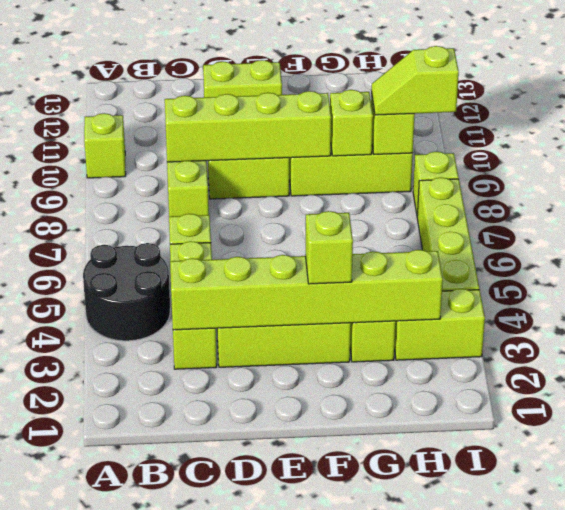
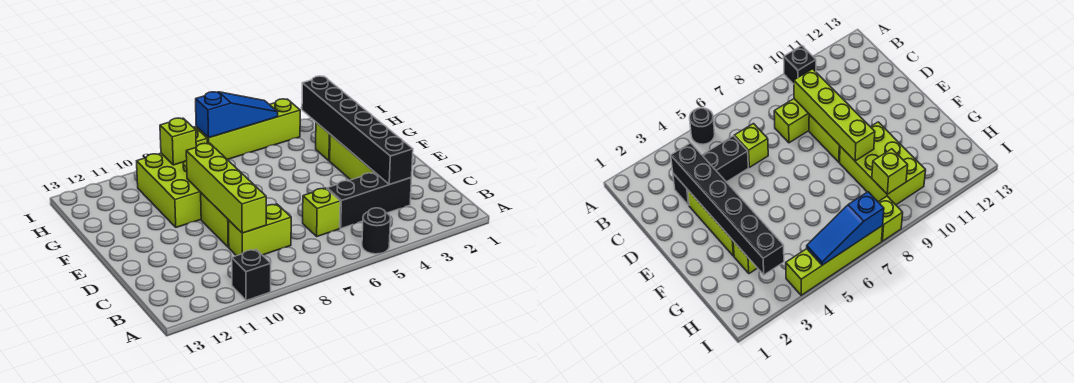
black round brick A4:B5 level 1 -> black round brick A5 level 1
lime brick A10 level 1 -> black brick A10 level 1
lime brick C3:C5 level 1 -> black brick C3:C5 level 1
lime brick C3:H3 level 2 -> black brick C3:H3 level 2
lime brick D12:E12 level 1 -> none
lime brick F3 level 3 -> none
lime brick G9 level 2 -> none
lime brick H3:I3 level 1 -> none
lime slope H9:I9 level 3 top I -> none
none -> blue slope I5:I7 level 2 top 7

